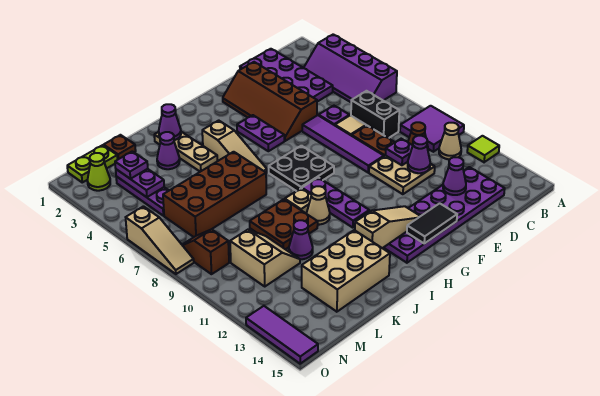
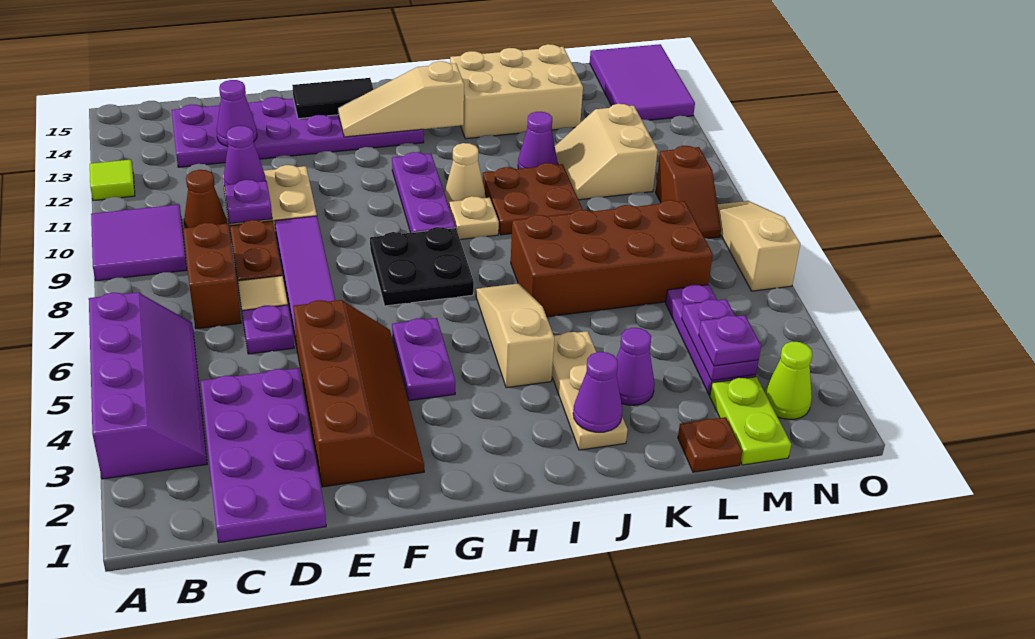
tan cone B11 level 1 -> none
black brick C7:C8 level 1 -> brown brick C7:C8 level 1
lime plate M1:N1 level 1 -> lime plate M1:M2 level 1
purple tile O13:O15 level 1 -> purple tile N13:O15 level 1

